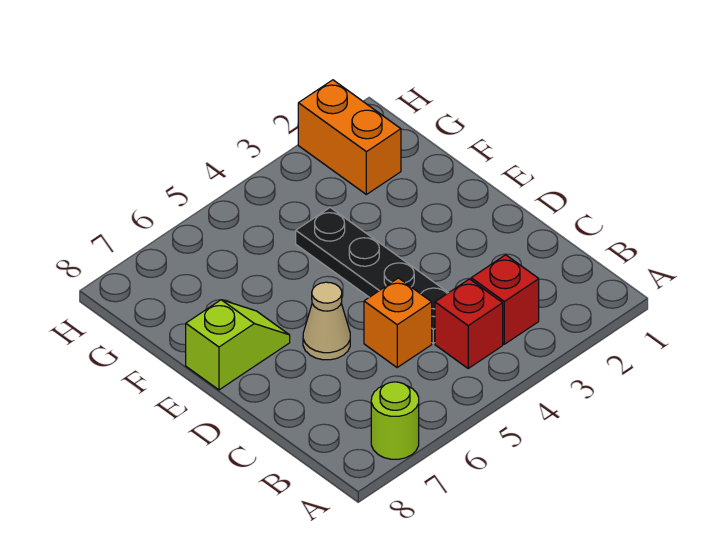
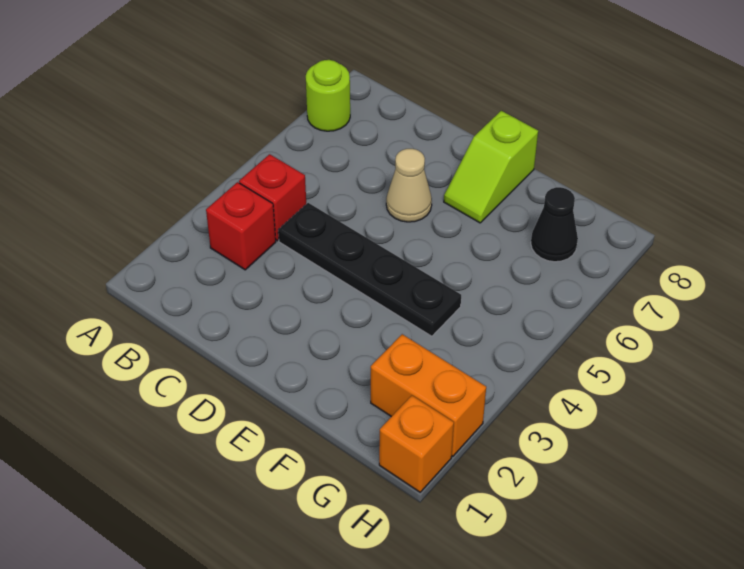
orange brick C5 level 1 -> orange brick H1 level 1
none -> black cone G7 level 1

